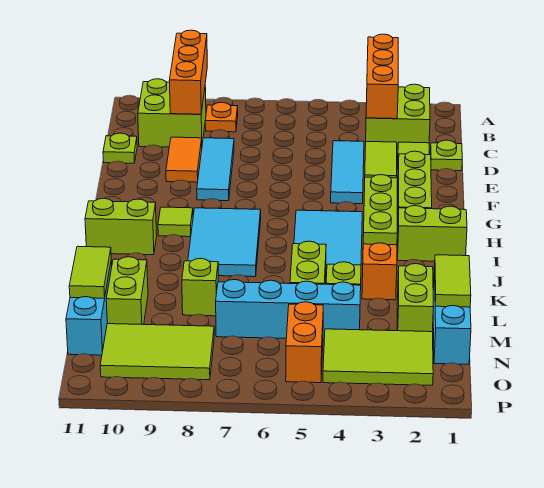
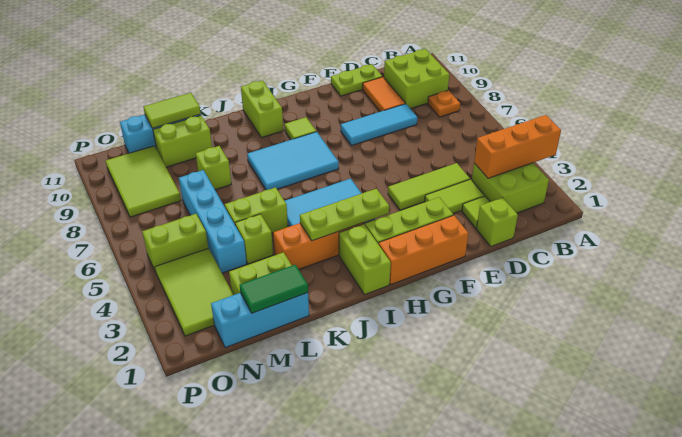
orange brick A9:C9 level 2 -> orange brick F1:H1 level 1
lime plate D1 level 1 -> lime brick D1 level 1
cyan tile D4:F4 level 1 -> lime tile D4:F4 level 1
orange tile D9:E9 level 1 -> orange tile D9:D10 level 1
lime plate D11 level 1 -> lime plate D11:E11 level 1
lime tile L1:M1 level 2 -> green tile L1:M1 level 2
orange brick N5:O5 level 1 -> lime brick N5:O5 level 1

